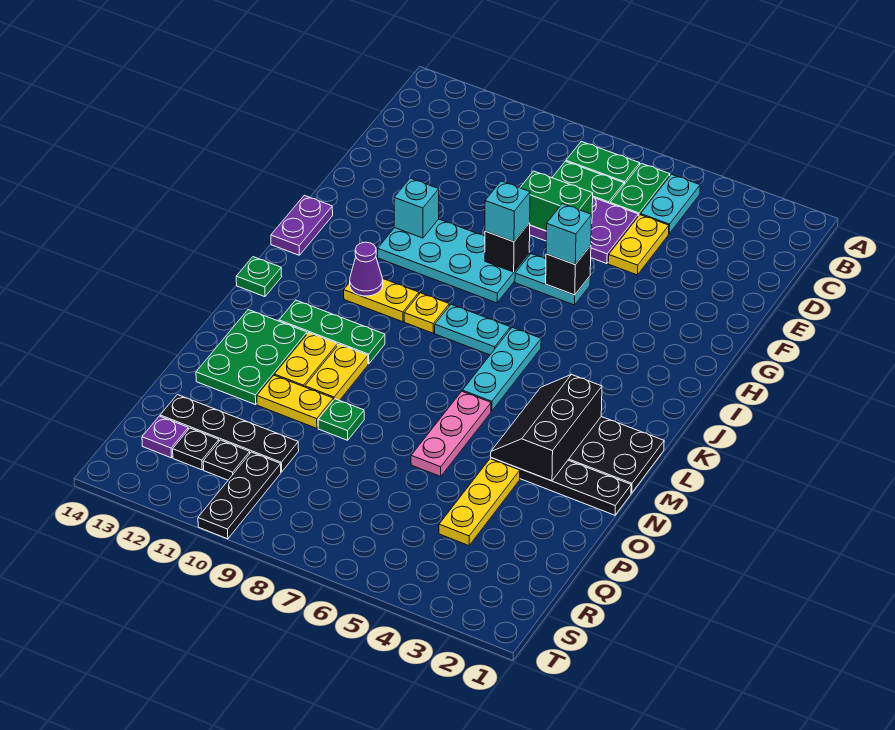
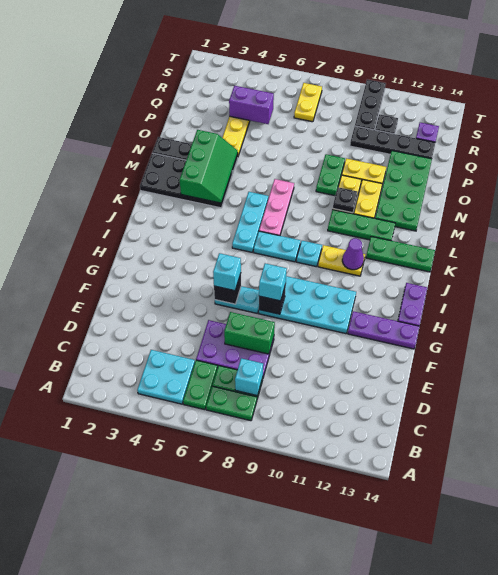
cyan plate B5:C5 level 1 -> cyan plate B4:C5 level 1
yellow plate D5:E5 level 1 -> yellow plate R7:S7 level 1
cyan brick G11 level 2 -> cyan brick C8 level 2
none -> purple plate G12:G14 level 1
yellow plate J9 level 1 -> cyan plate J9 level 1
green plate K14 level 1 -> green plate K12:K14 level 1
black slope L3:N4 level 2 top 3 -> green slope L3:N4 level 2 top 3
pink plate M6:O6 level 1 -> pink plate K7:M7 level 1
green plate M12:O13 level 1 -> green plate M12:P13 level 1
green plate O9 level 1 -> green plate N9:O9 level 1
none -> purple brick Q4:Q5 level 2
black plate R12 level 1 -> black plate M10 level 2

